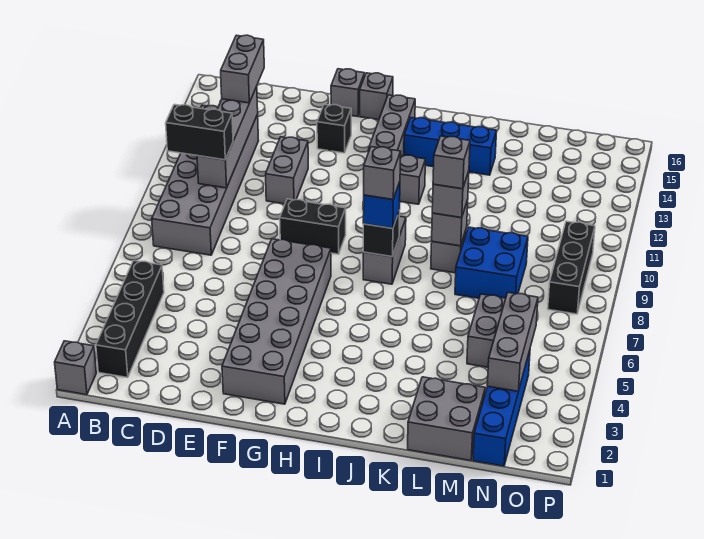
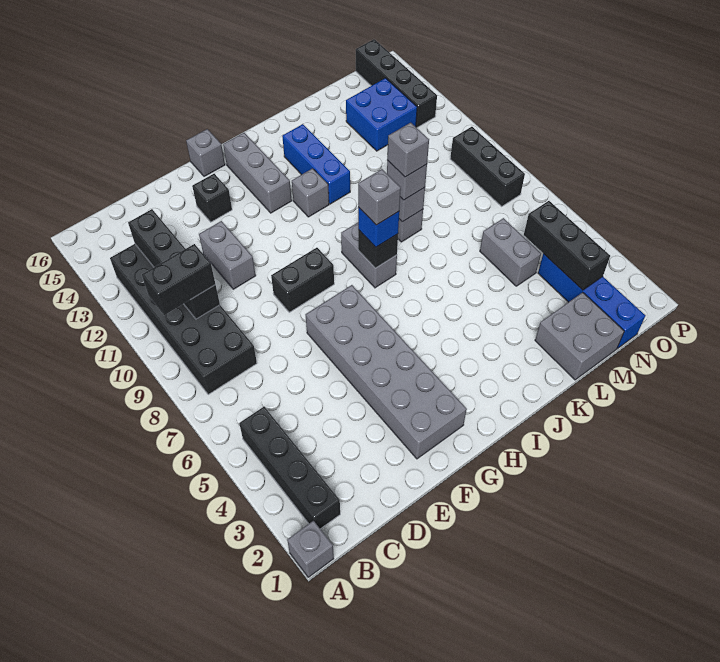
grey brick B8:C13 level 1 -> black brick B8:C13 level 1
grey brick C10:C13 level 2 -> black brick C10:C13 level 2
grey brick C13:C14 level 3 -> none
grey brick F16 level 1 -> none
blue brick I14:K14 level 1 -> blue brick J12:J14 level 1
blue brick L8:M9 level 1 -> blue brick M13:N14 level 1
grey brick N3:N5 level 2 -> black brick N3:N5 level 2
none -> black brick O13:O16 level 1

